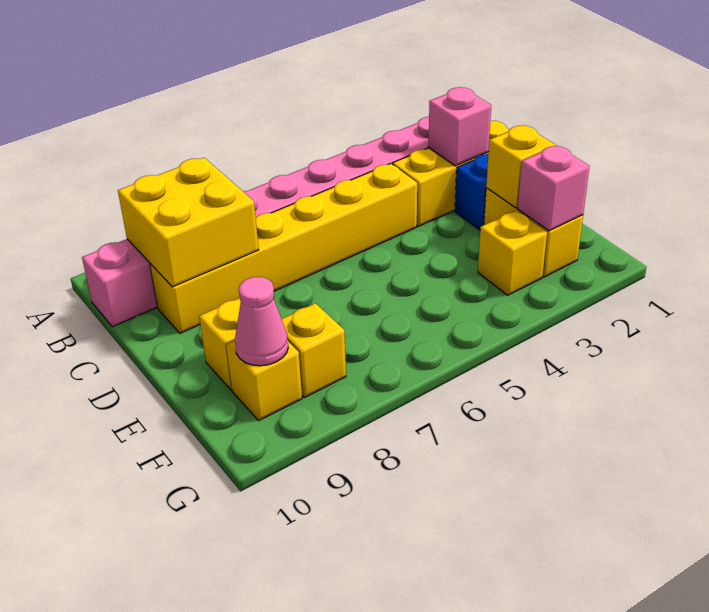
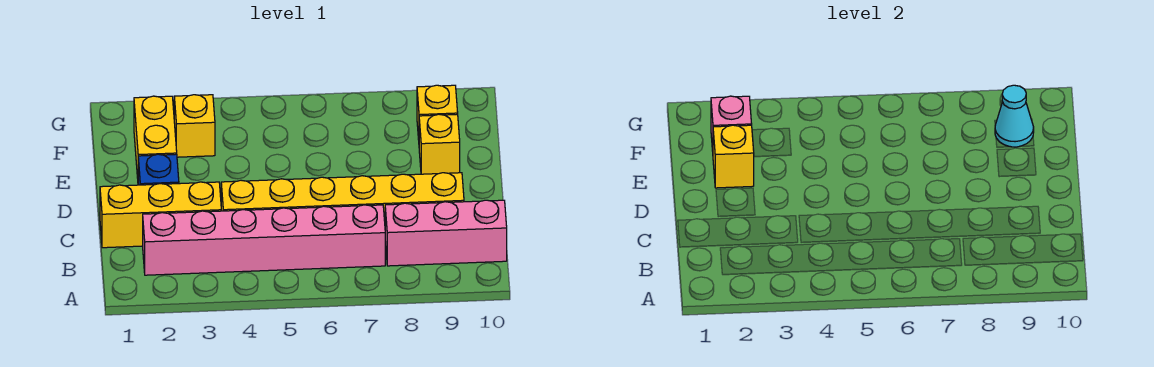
yellow brick B8:C9 level 2 -> none
pink brick C2 level 2 -> none
yellow brick F8 level 1 -> none
pink cone F9 level 2 -> cyan cone F9 level 2

